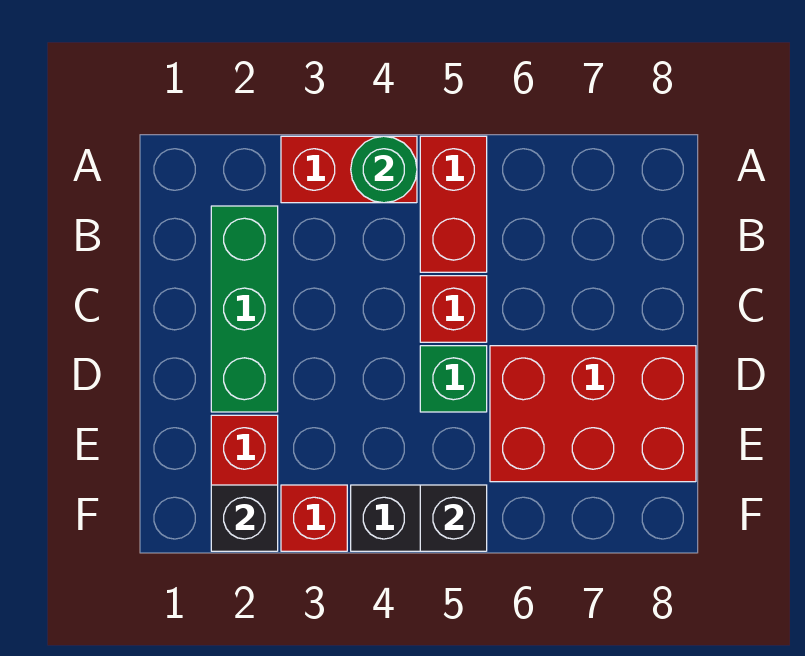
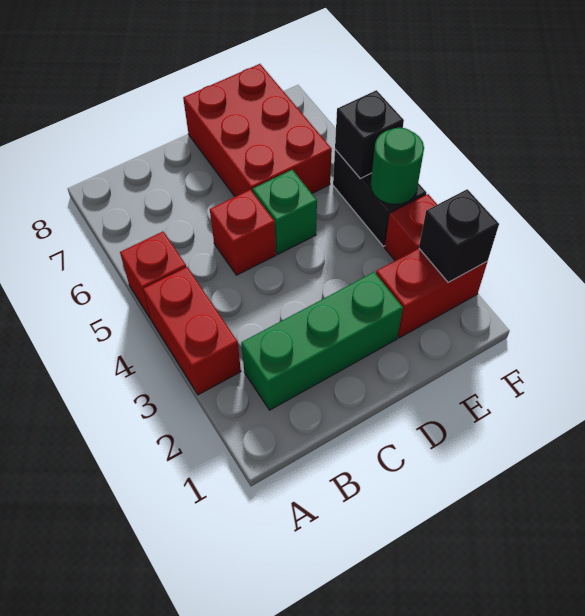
green round brick A4 level 2 -> green round brick F4 level 2
red brick A5:B5 level 1 -> red brick A5 level 1

